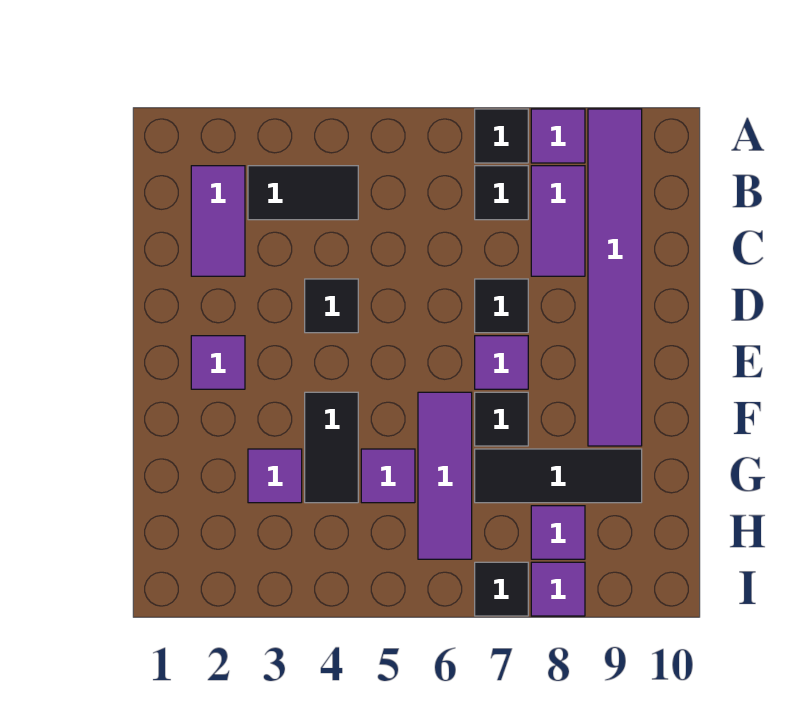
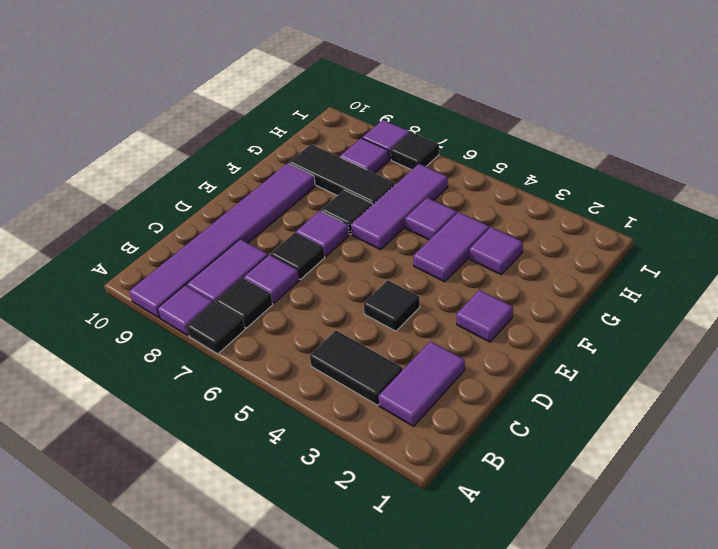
none -> purple tile C7 level 1
black tile F4:G4 level 1 -> purple tile F4:G4 level 1

